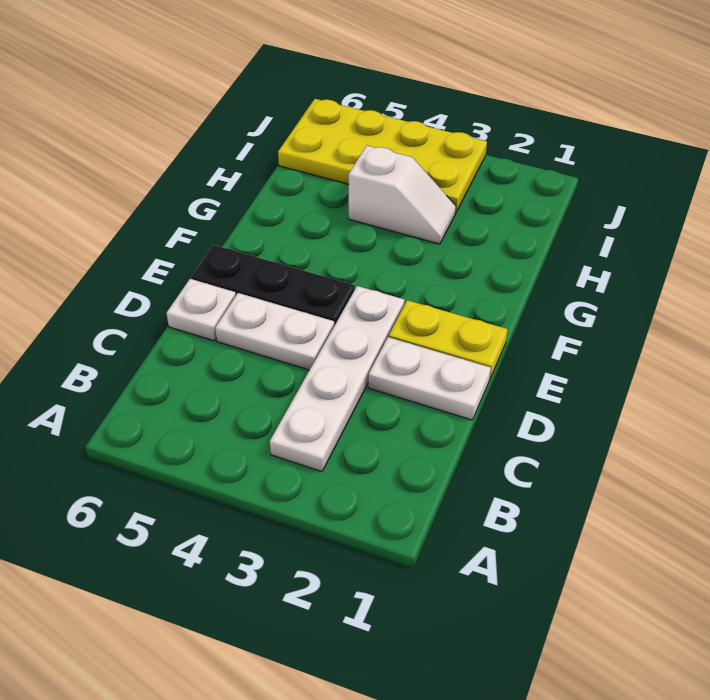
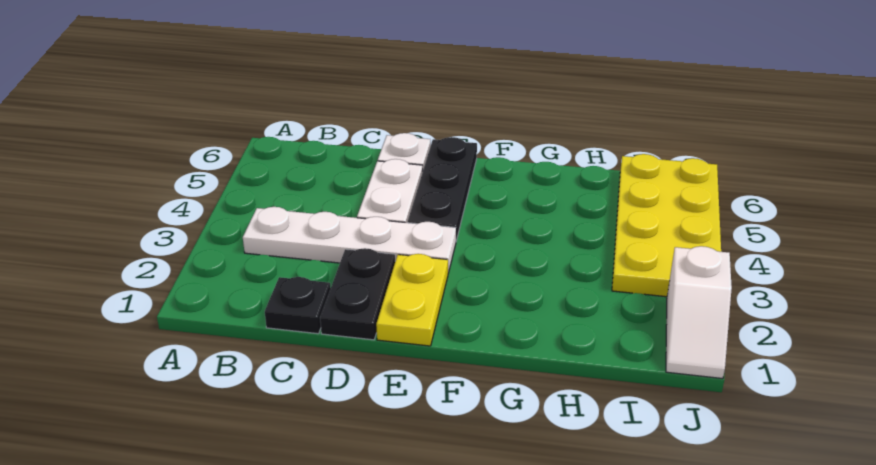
none -> black plate C1 level 1
white plate D1:D2 level 1 -> black plate D1:D2 level 1
white slope H3:H4 level 1 top 4 -> white slope J1:J2 level 1 top 2

